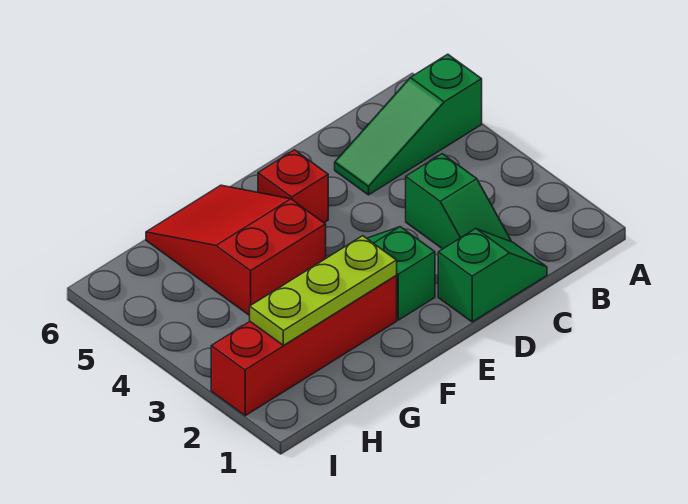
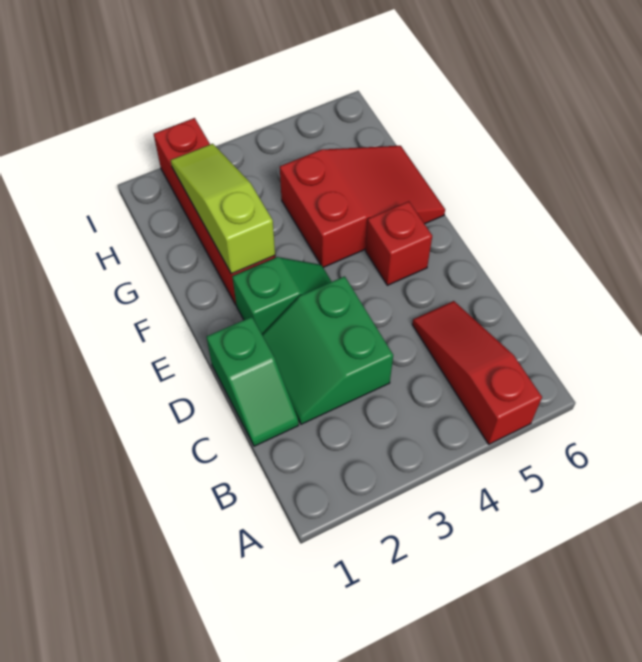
green slope A5:C5 level 1 top A -> red slope A5:C5 level 1 top A
green slope C2:C3 level 1 top 3 -> green slope C2:D3 level 1 top 3
lime plate F2:H2 level 2 -> lime slope F2:H2 level 2 top F

